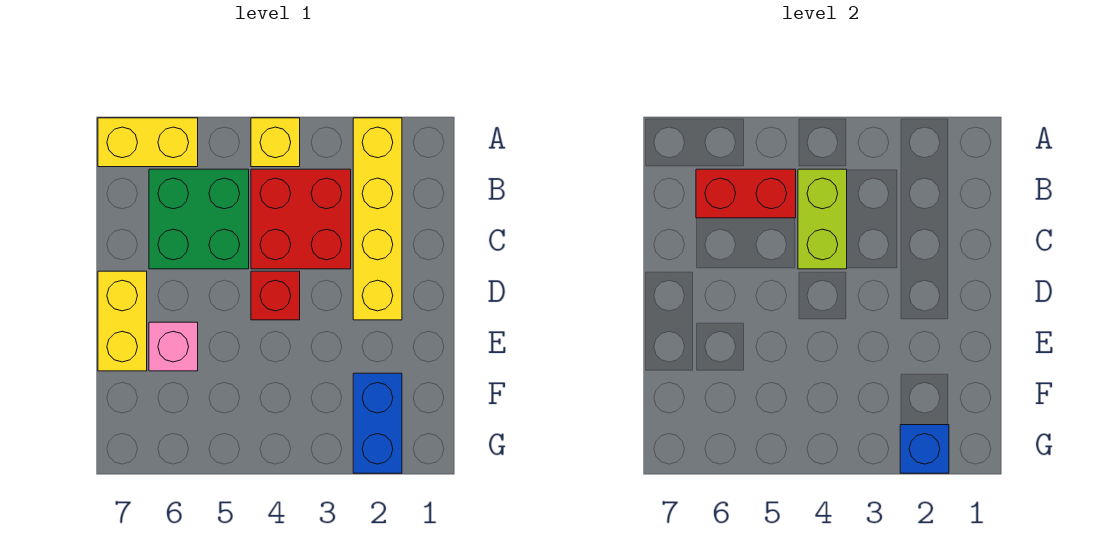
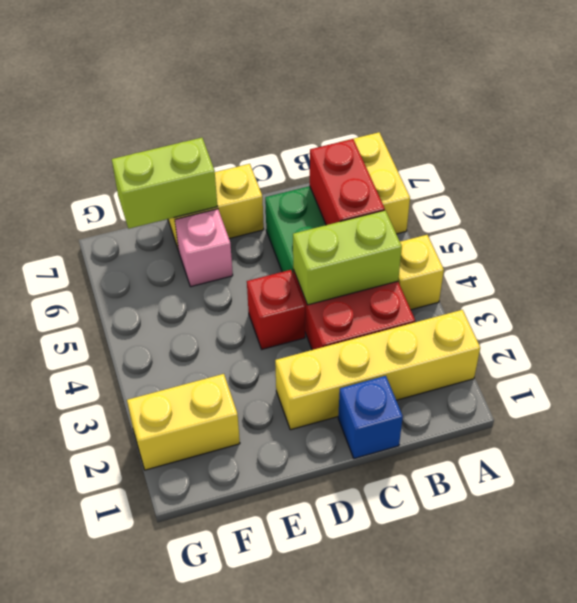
none -> lime brick E7:F7 level 2
blue brick F2:G2 level 1 -> yellow brick F2:G2 level 1
blue brick G2 level 2 -> blue brick C1 level 1

